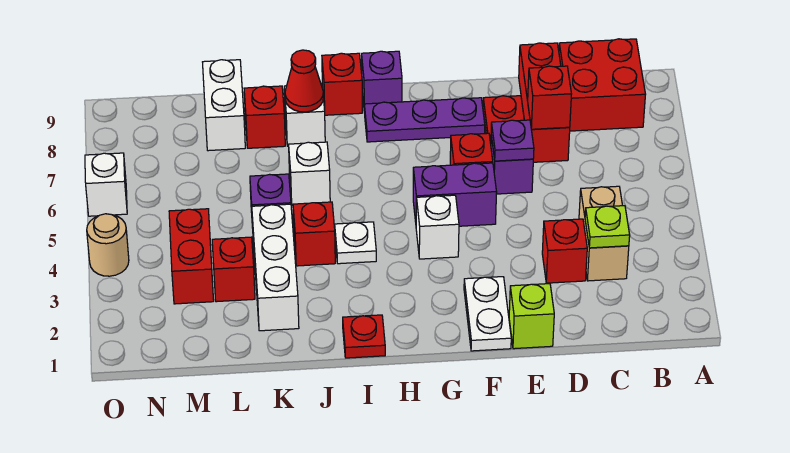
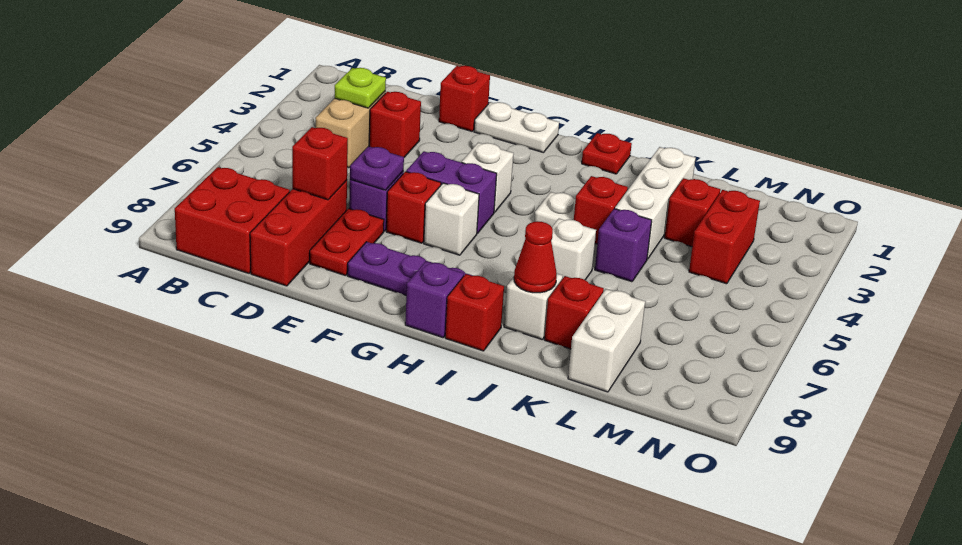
lime brick E1 level 1 -> red brick E1 level 1
white plate F1:F2 level 1 -> white plate F1:G1 level 1
tan round brick O4 level 1 -> none
white brick O6 level 1 -> white brick G6 level 1

